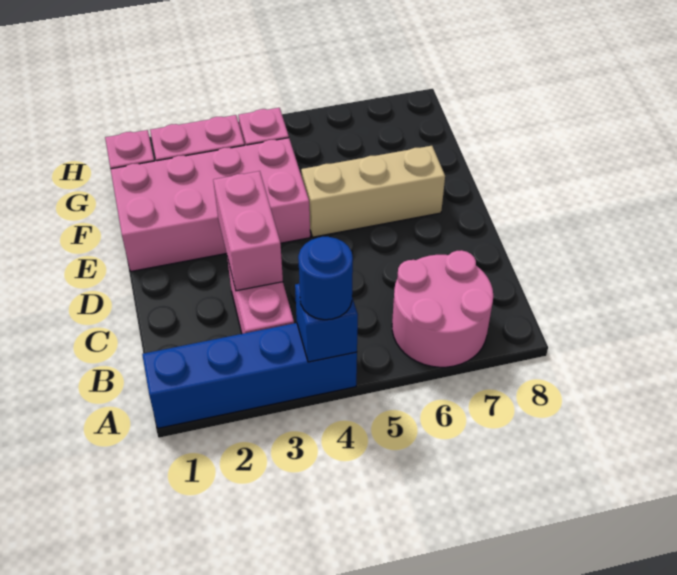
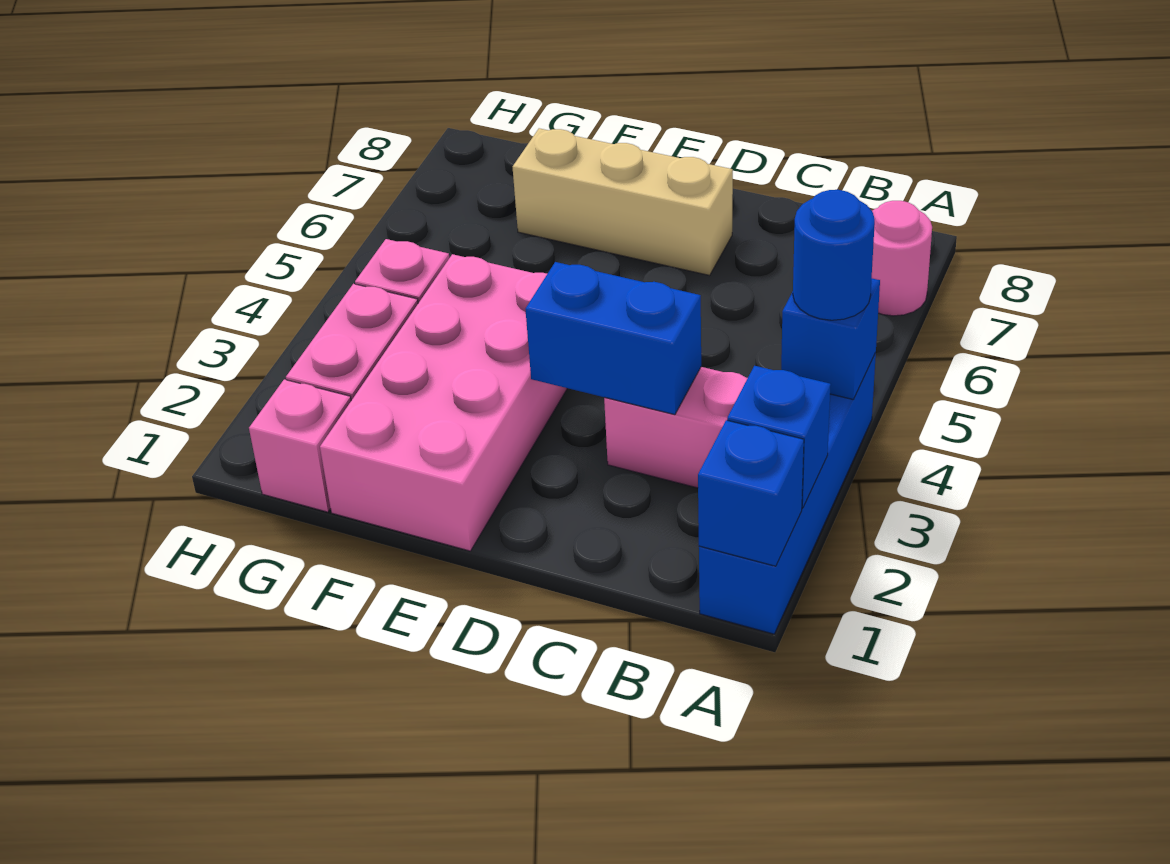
none -> blue brick A1 level 2
none -> blue brick A2 level 2
pink round brick A6:B7 level 1 -> pink round brick A7 level 1
pink brick C3:D3 level 2 -> blue brick C3:D3 level 2
tan brick E5:E7 level 1 -> tan brick D7:F7 level 1

